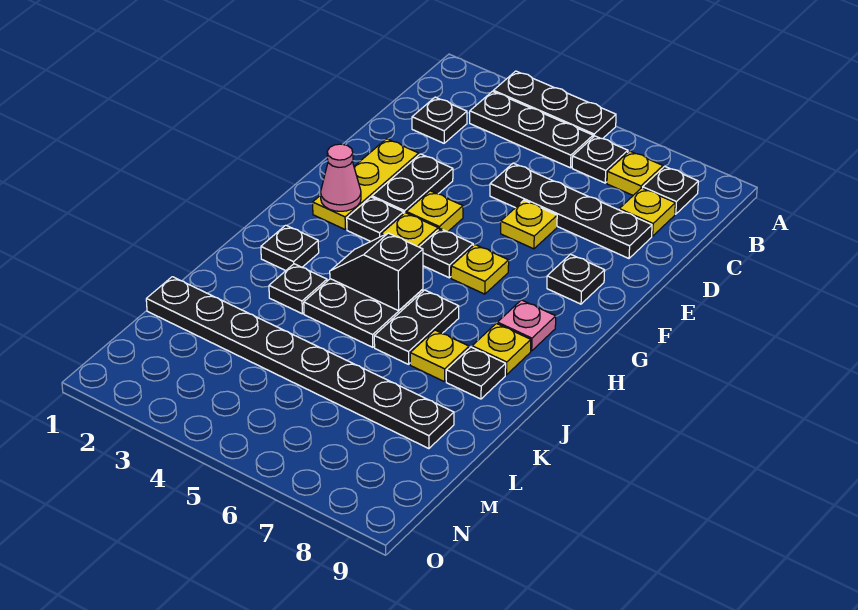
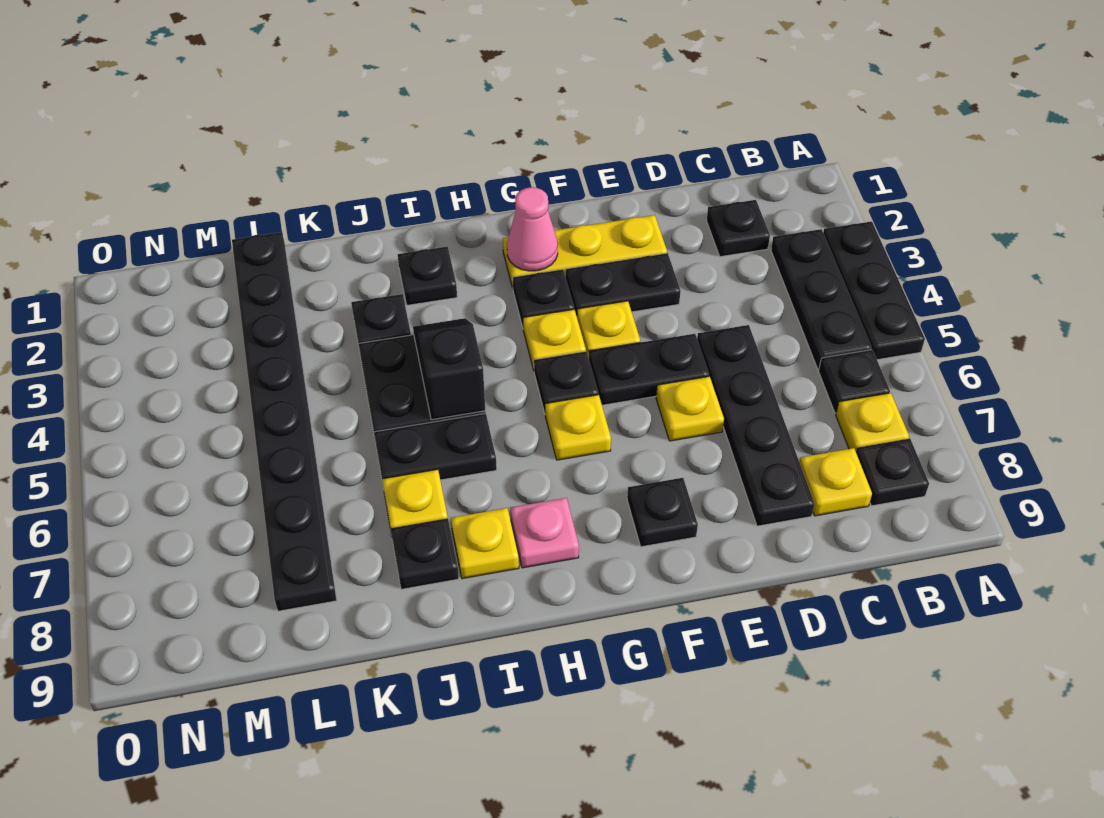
none -> black plate E5:F5 level 1

